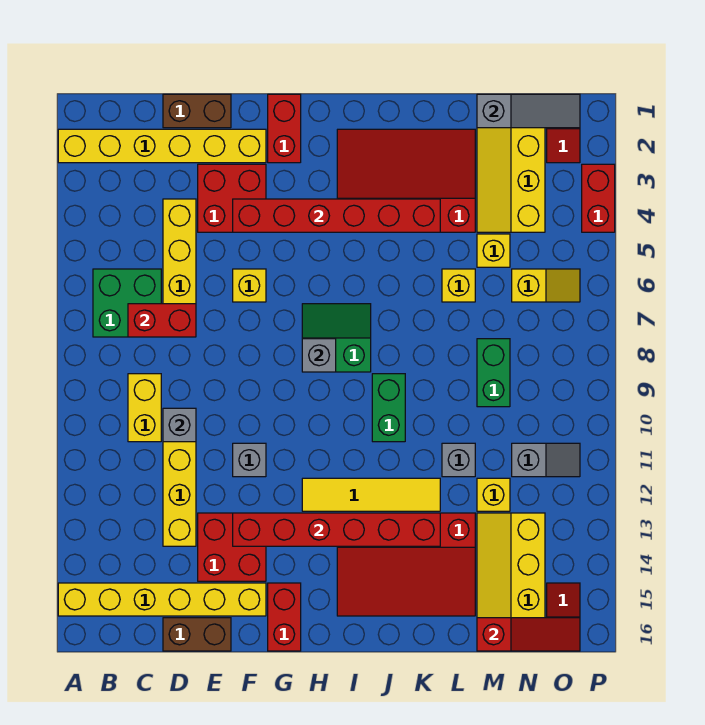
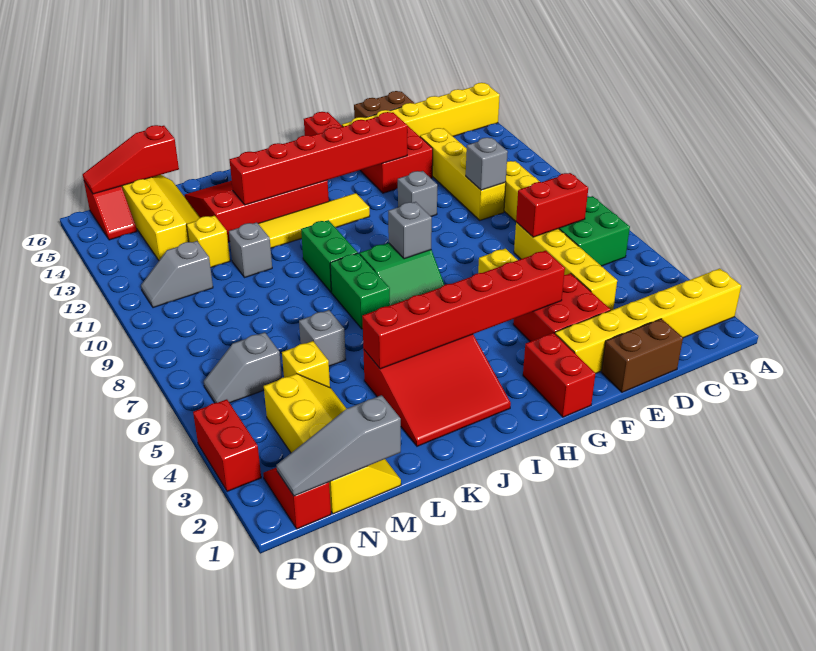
red slope I2:L4 level 1 top 4 -> red slope I2:K4 level 1 top 4
yellow brick L6 level 1 -> grey brick L6 level 1
green brick M8:M9 level 1 -> green brick J7:J8 level 1
yellow slope N6:O6 level 1 top N -> grey slope N6:O6 level 1 top N

